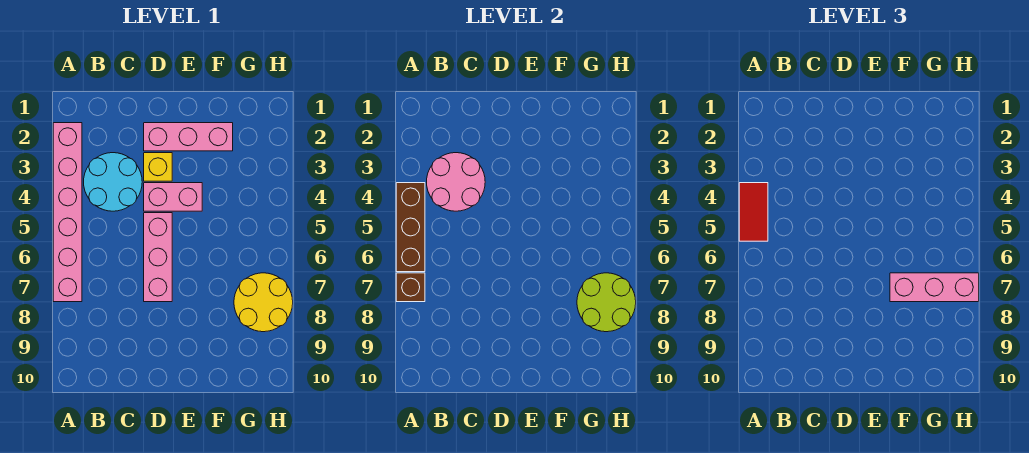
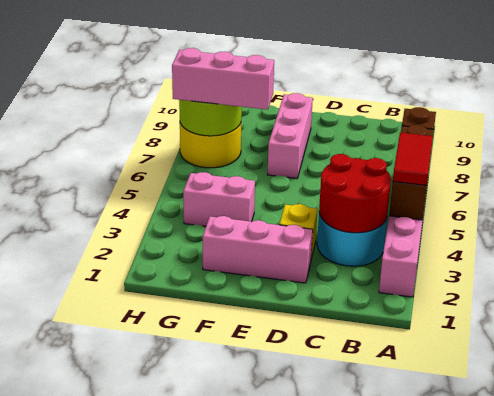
pink round brick B3:C4 level 2 -> red round brick B3:C4 level 2
pink brick D4:E4 level 1 -> pink brick F4:G4 level 1
pink brick D5:D7 level 1 -> pink brick E7:E9 level 1

